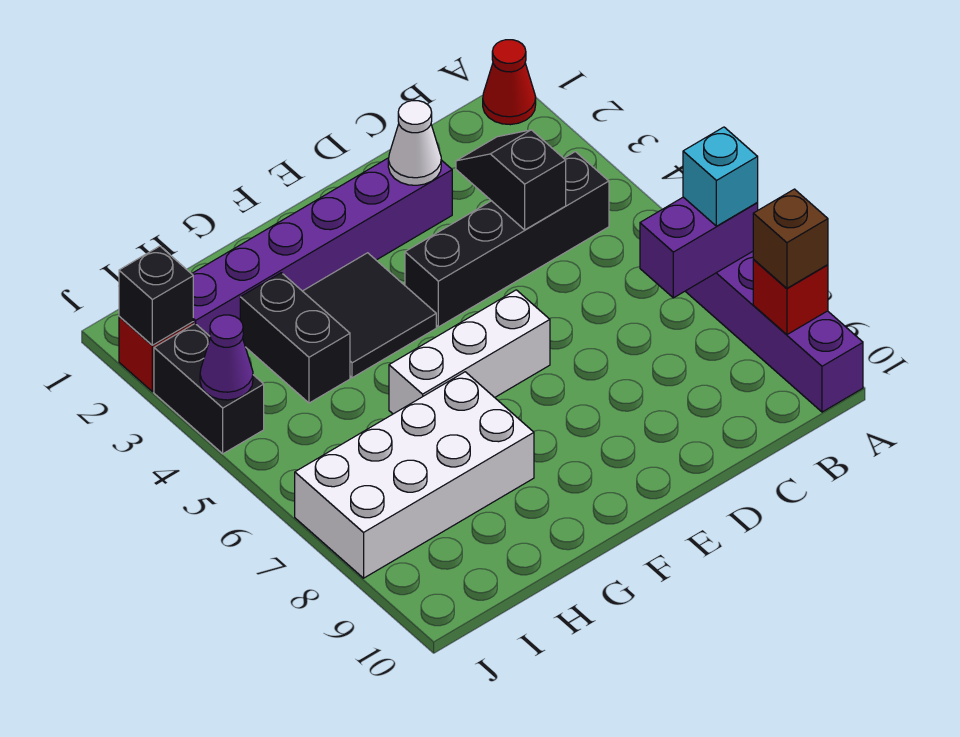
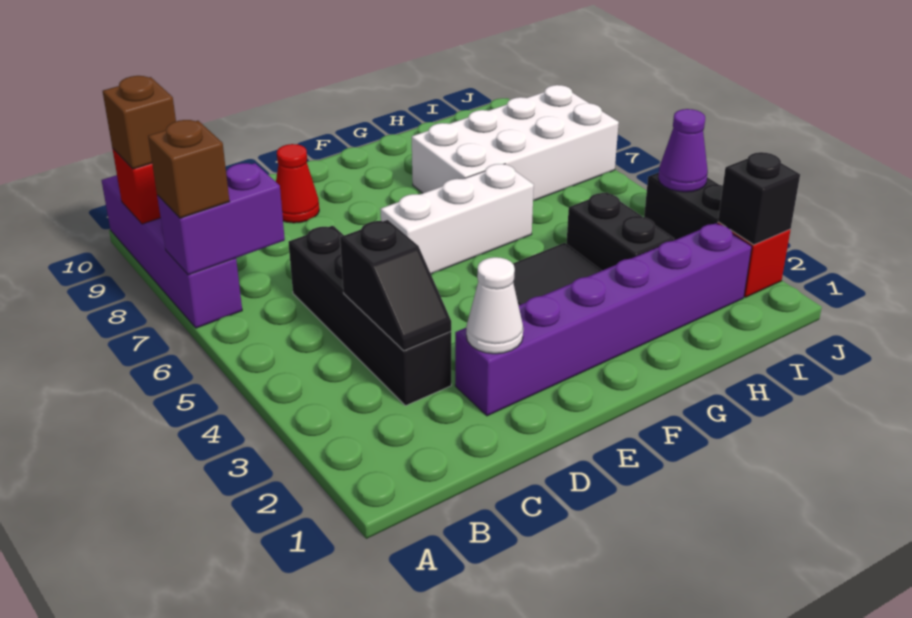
red cone A1 level 1 -> red cone D9 level 1
cyan brick A7 level 3 -> brown brick A7 level 3
black brick B4:E4 level 1 -> black brick C3:C6 level 1

